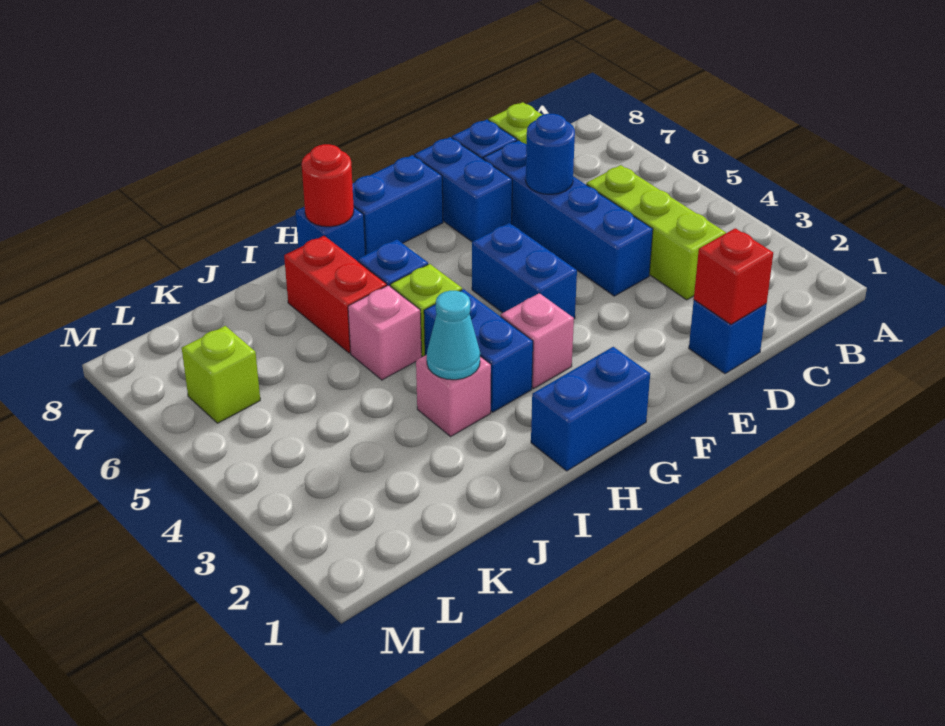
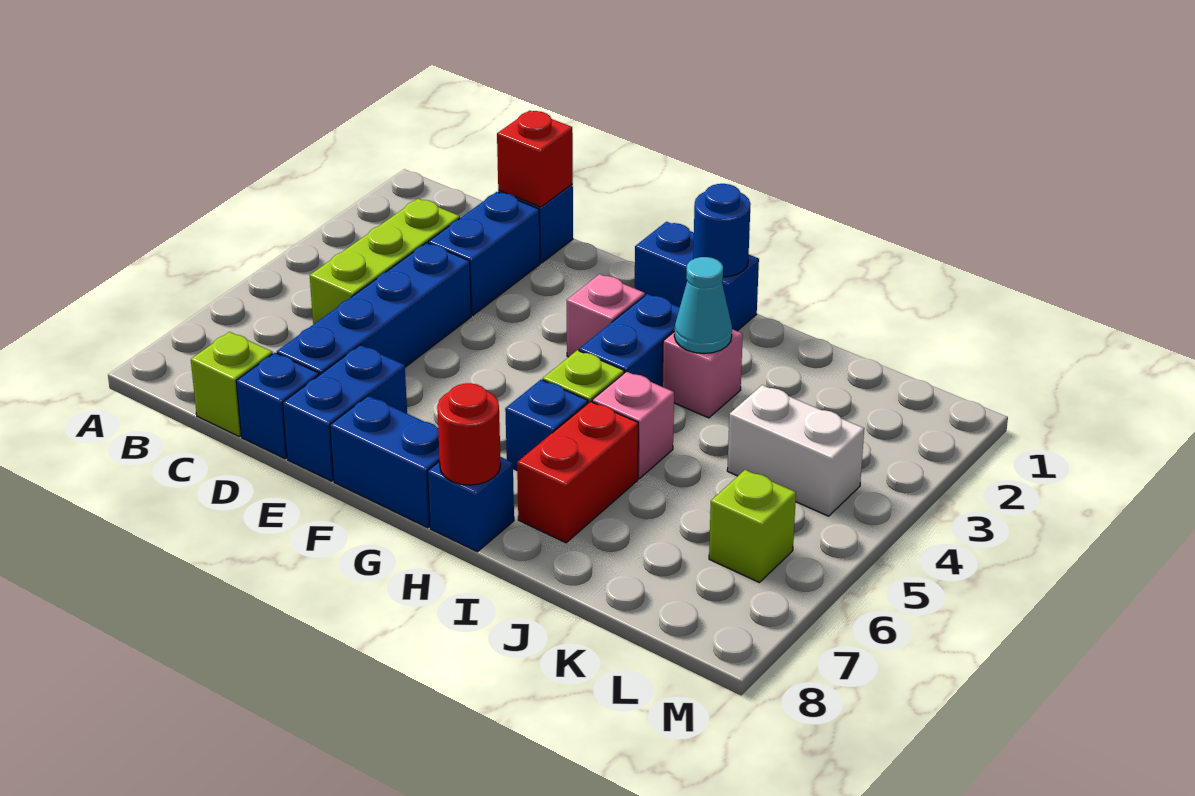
blue round brick D6 level 2 -> blue round brick H1 level 2
blue brick F4:F5 level 1 -> blue brick D2:D3 level 1
none -> white brick K4:L4 level 1

